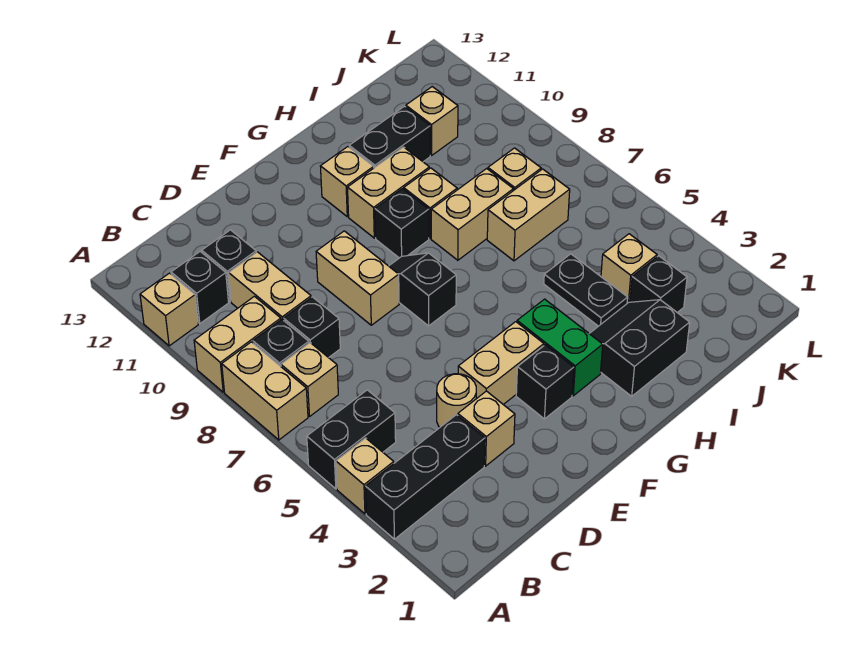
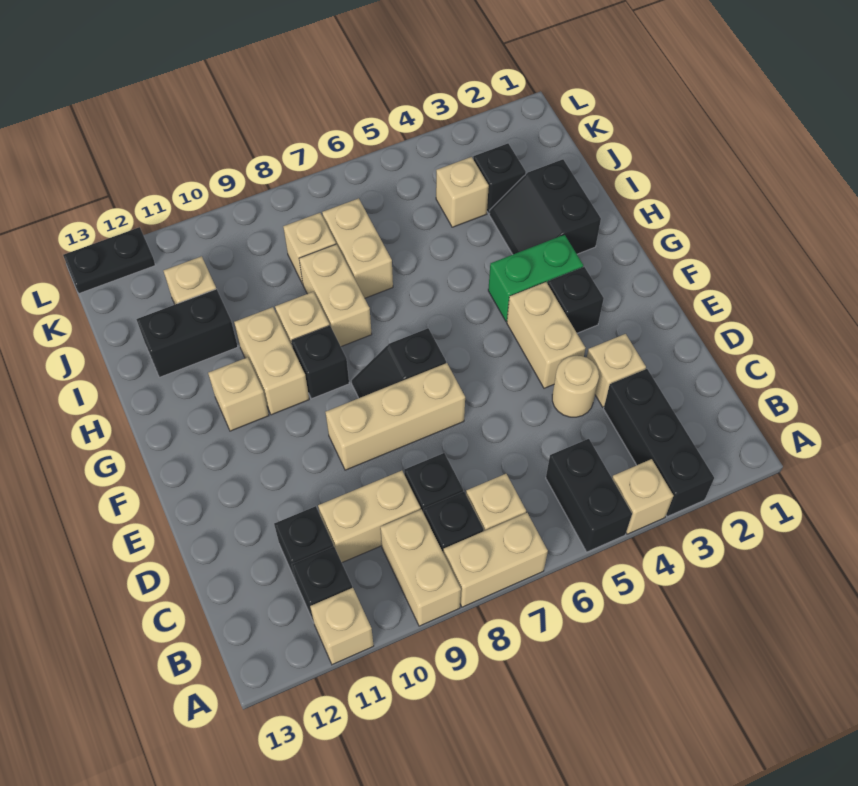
tan brick E8:E9 level 1 -> tan brick E7:E9 level 1
black brick H11:I11 level 1 -> black brick I11:I12 level 1
black plate I4:I5 level 1 -> black plate L12:L13 level 1

